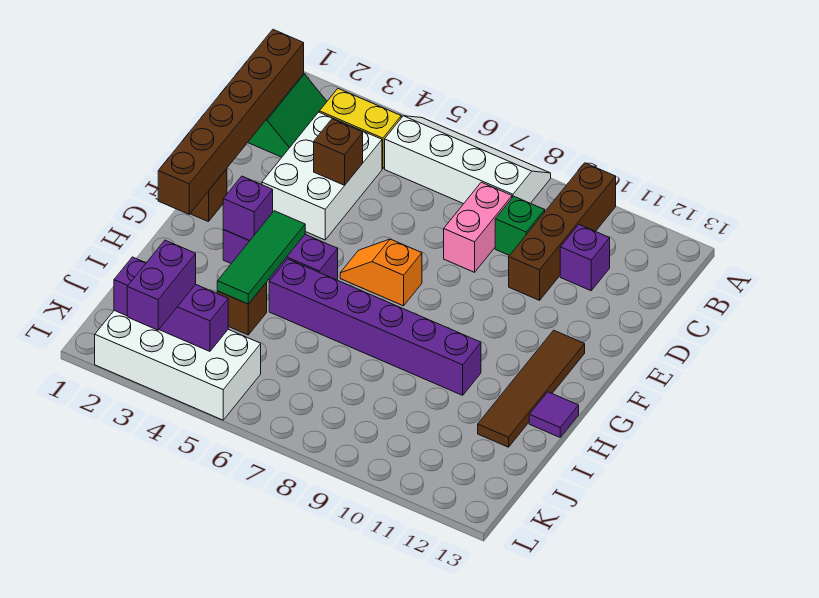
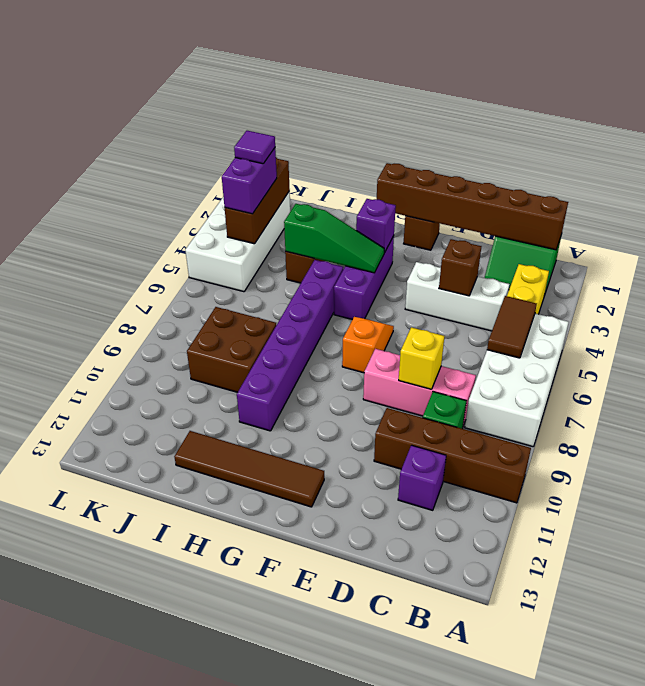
white slope A5:B8 level 1 top B -> white brick A5:B8 level 1
none -> brown tile B5:B6 level 2
white brick C3:E4 level 1 -> white brick C4:E4 level 1
pink brick C8:D8 level 1 -> pink brick C8:E8 level 1
none -> yellow brick D8 level 2
green tile G4:I4 level 2 -> green slope G4:I4 level 2 top I
purple tile H13 level 1 -> purple tile K3 level 4
none -> brown brick I8:J9 level 1
purple brick K2:K4 level 2 -> brown brick K2:K4 level 2
purple brick K3:L3 level 3 -> purple brick K3:K4 level 3

